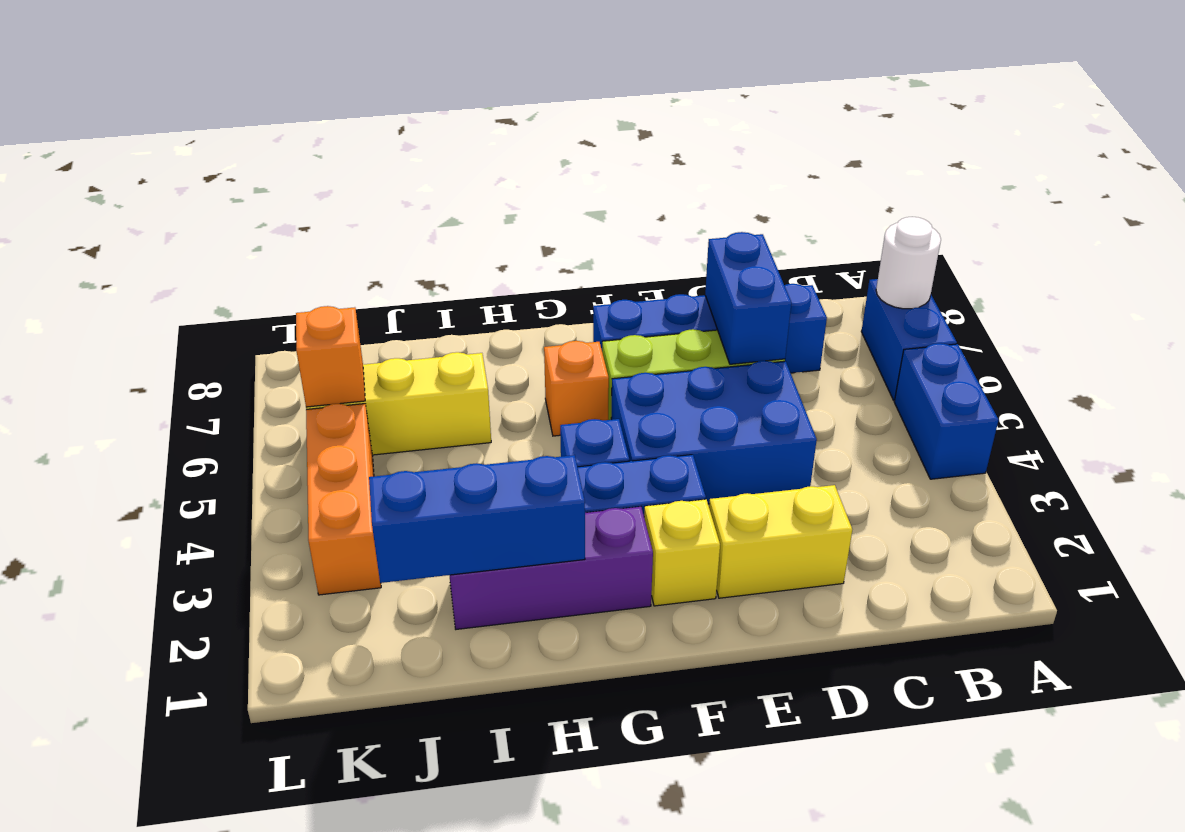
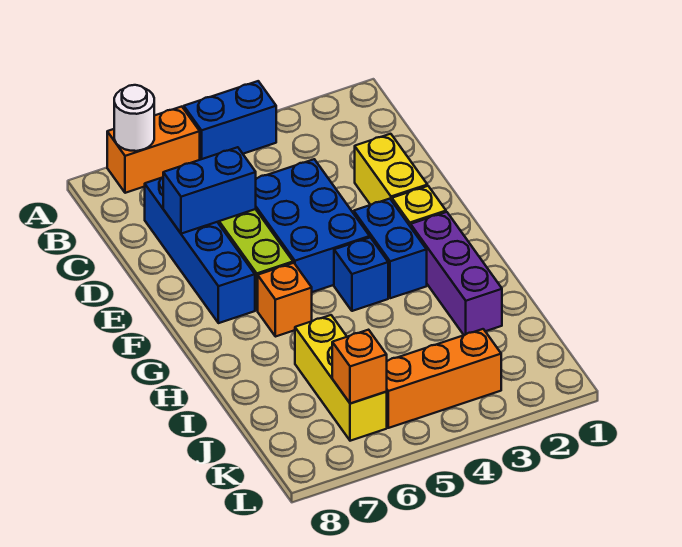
blue brick A6:A7 level 1 -> orange brick A6:A7 level 1
blue brick H2:J2 level 2 -> none

